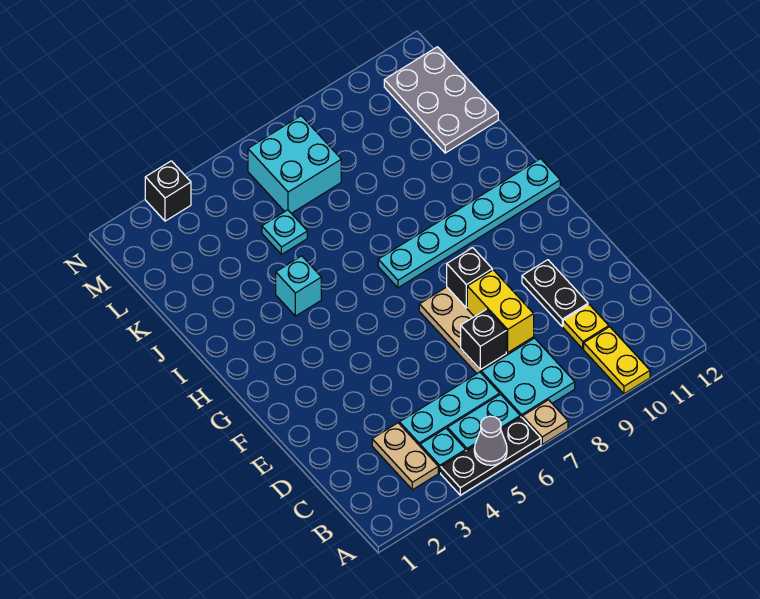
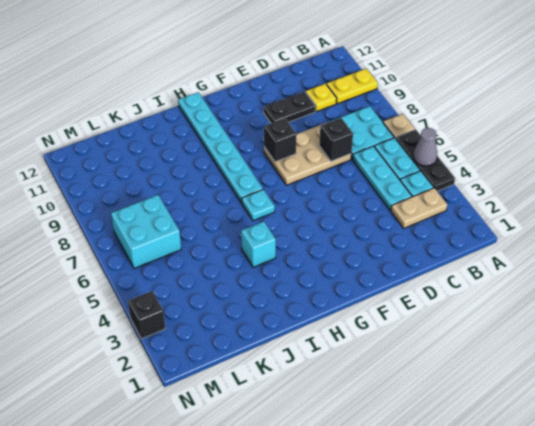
yellow brick D8:E8 level 2 -> none
cyan plate K5 level 1 -> cyan plate H6 level 1
grey plate K11:M12 level 1 -> none

